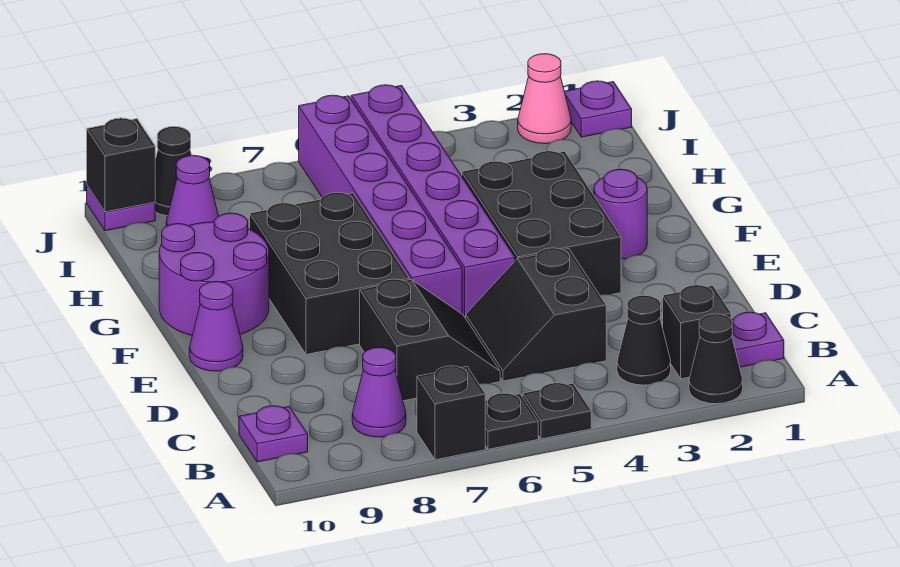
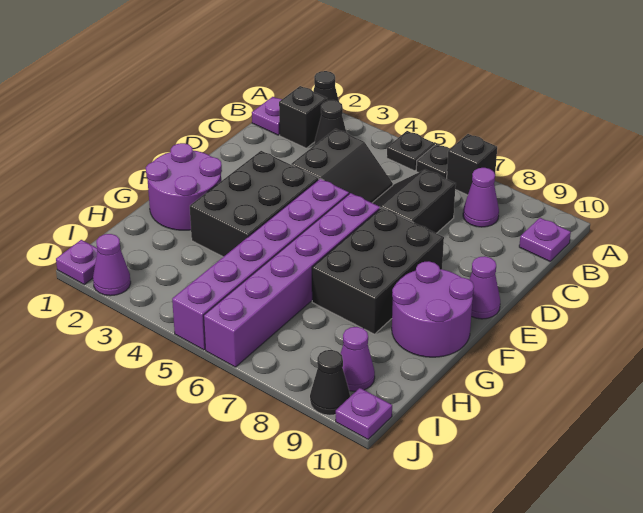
purple round brick F2 level 1 -> purple round brick F1:G2 level 1
pink cone J2 level 1 -> purple cone J2 level 1
black brick J10 level 2 -> none

